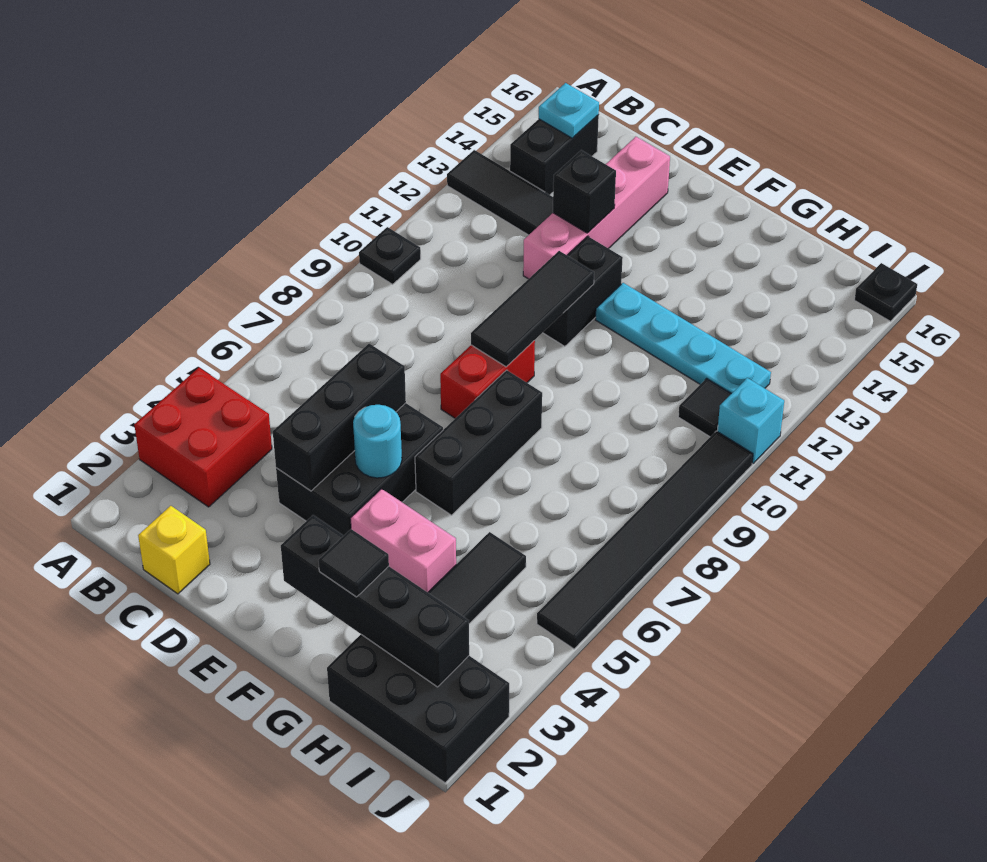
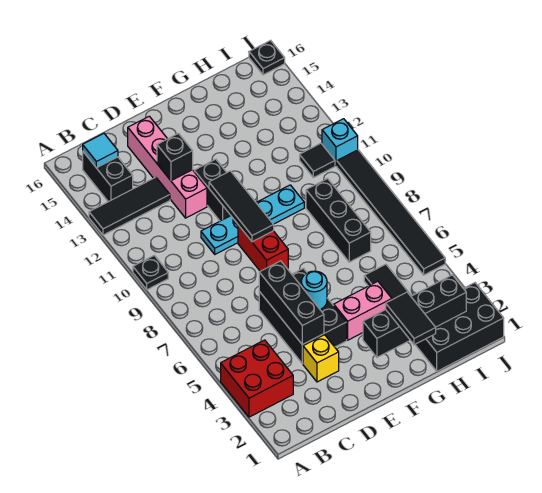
cyan plate B15 level 2 -> cyan tile B15 level 2
yellow brick C1 level 1 -> yellow brick D3 level 1
black brick F6:F8 level 1 -> black brick H7:H9 level 1
cyan plate F12:I12 level 1 -> cyan plate D10:G10 level 1
black tile G2 level 3 -> black tile G1:G2 level 3

